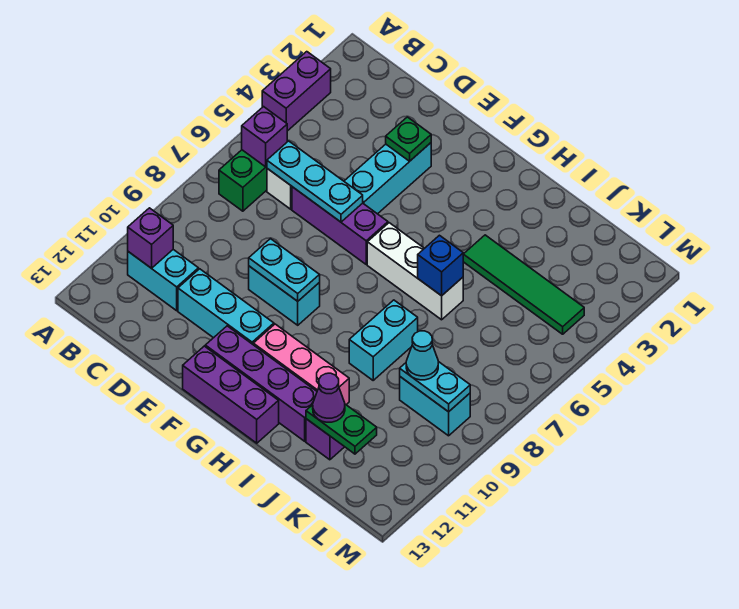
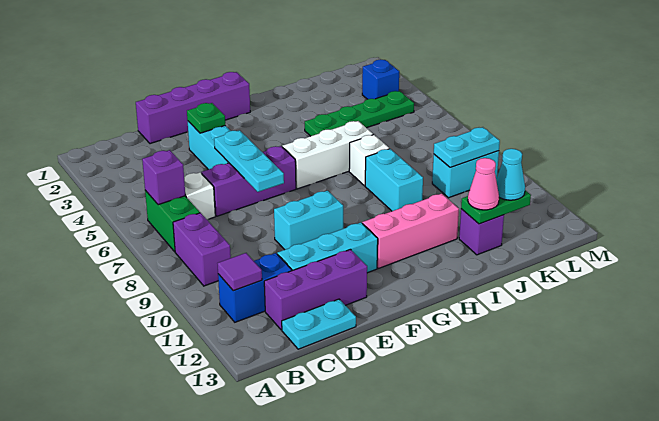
purple brick A3:A4 level 1 -> purple brick B8:B9 level 1
cyan brick B11:C11 level 1 -> blue brick B11:C11 level 1
purple brick B11 level 2 -> purple tile B11 level 2
cyan plate C6:E6 level 2 -> cyan plate E5:E7 level 2
cyan plate E9:F9 level 2 -> cyan plate C13:D13 level 1
purple brick F12:I12 level 1 -> purple brick D1:G1 level 1
purple brick F13:H13 level 1 -> purple brick C12:E12 level 1
green tile I4:L4 level 1 -> green plate I4:L4 level 1
blue brick I6 level 2 -> blue brick L3 level 1
none -> white brick I7 level 1
purple cone J12 level 3 -> pink cone J12 level 3
cyan cone K9 level 3 -> cyan cone K12 level 3

